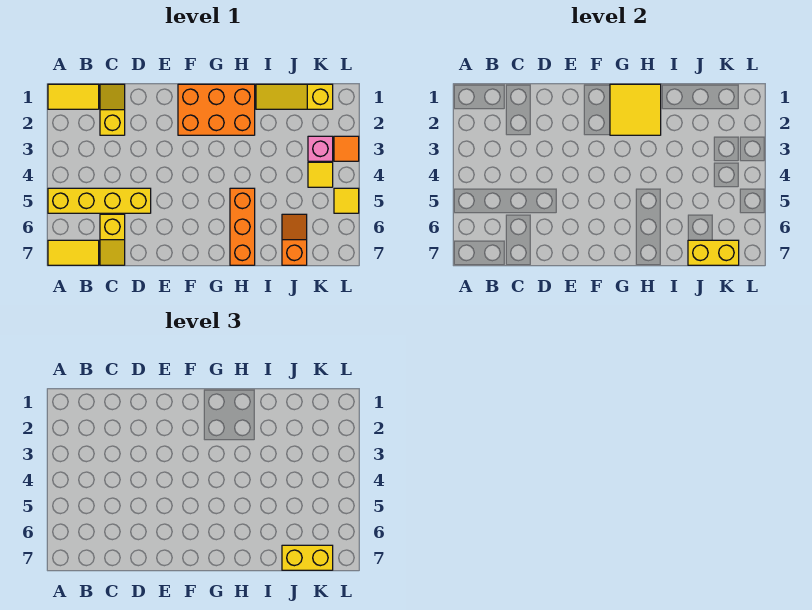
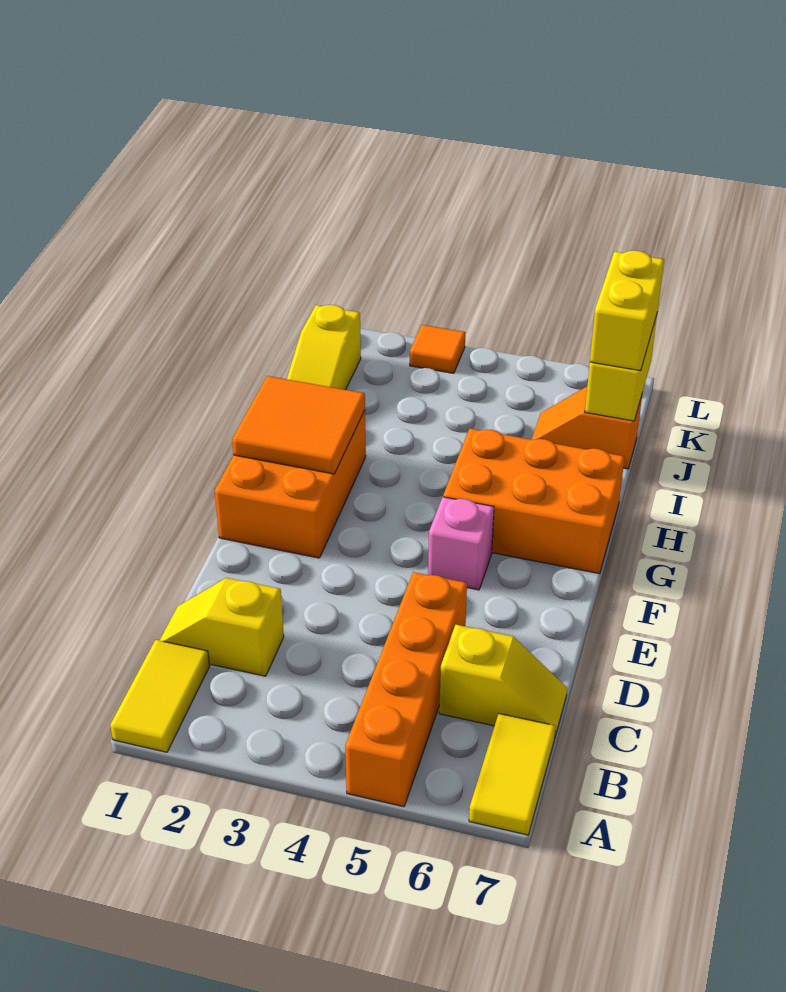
yellow brick A5:D5 level 1 -> orange brick A5:D5 level 1
yellow tile G1:H2 level 2 -> orange tile G1:H2 level 2
orange brick H5:H7 level 1 -> orange brick G5:H7 level 1
pink brick K3 level 1 -> pink brick F5 level 1
yellow tile K4 level 1 -> none
yellow tile L5 level 1 -> none

